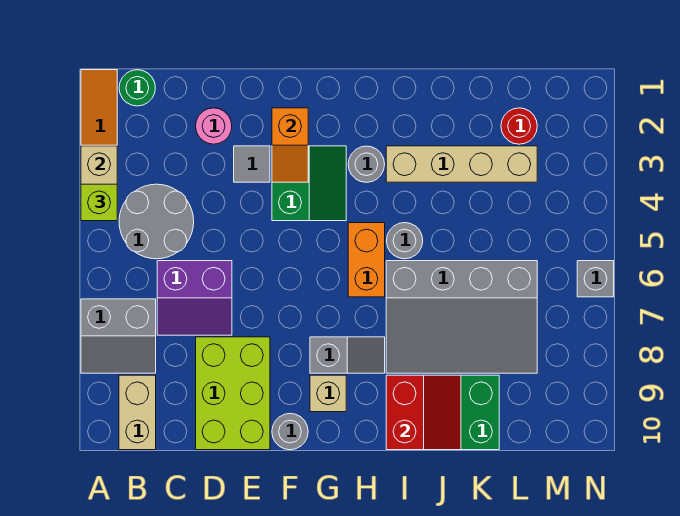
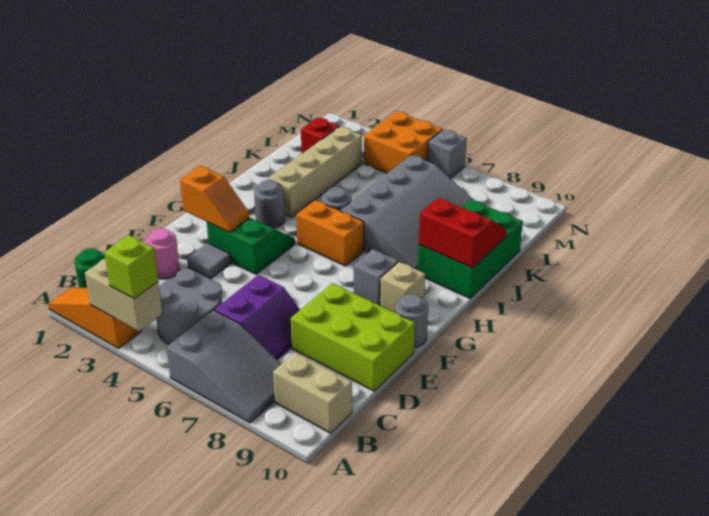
grey slope A7:B8 level 1 top 7 -> grey slope A6:B8 level 1 top 6
red round brick L2 level 1 -> red brick L2 level 1
none -> orange brick M4:N5 level 1

